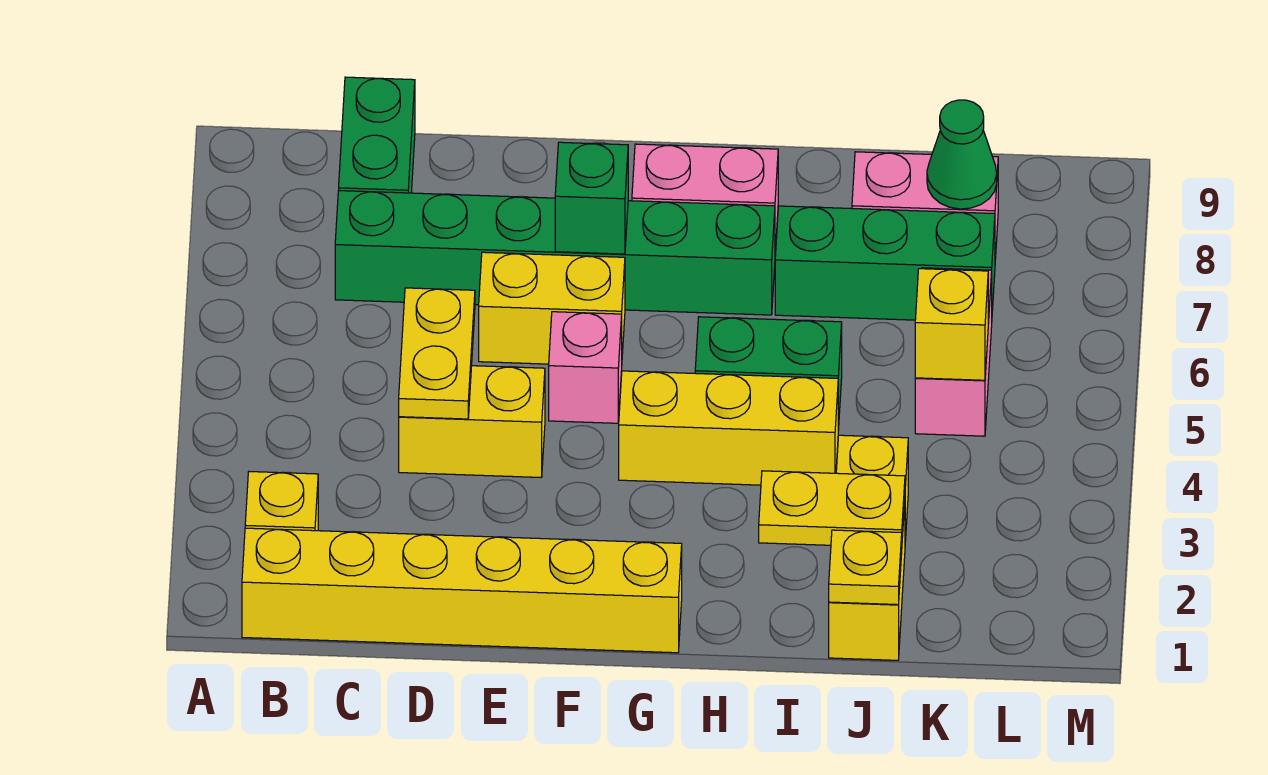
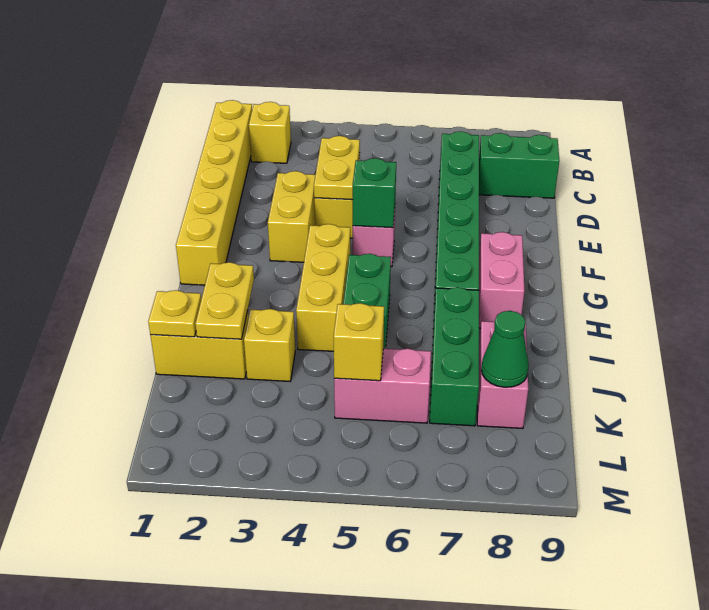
yellow plate D4:D5 level 2 -> yellow plate D4:E4 level 2
yellow brick E6:F6 level 1 -> yellow brick E3:F3 level 1
green brick F7 level 2 -> green brick F5 level 2

